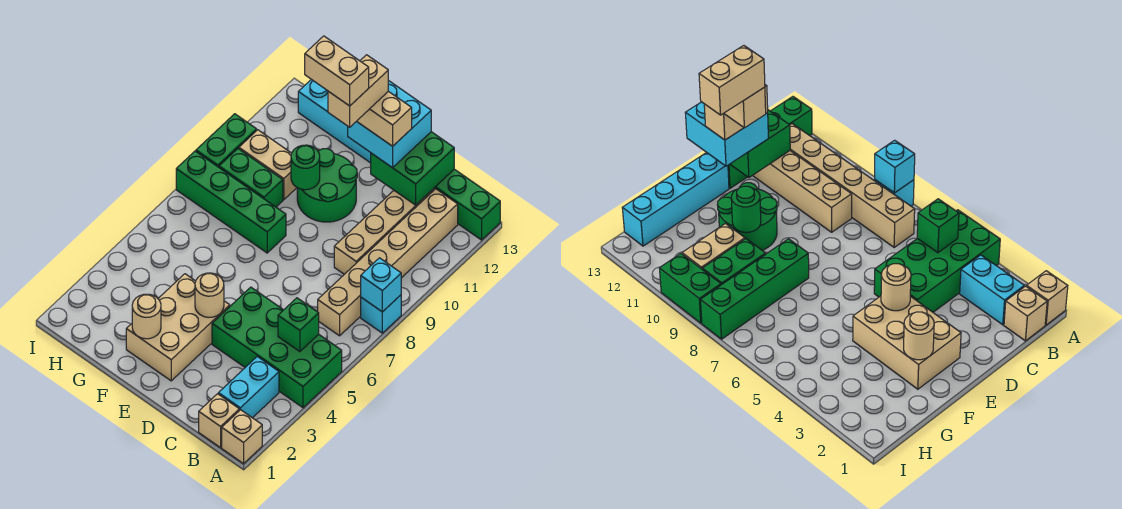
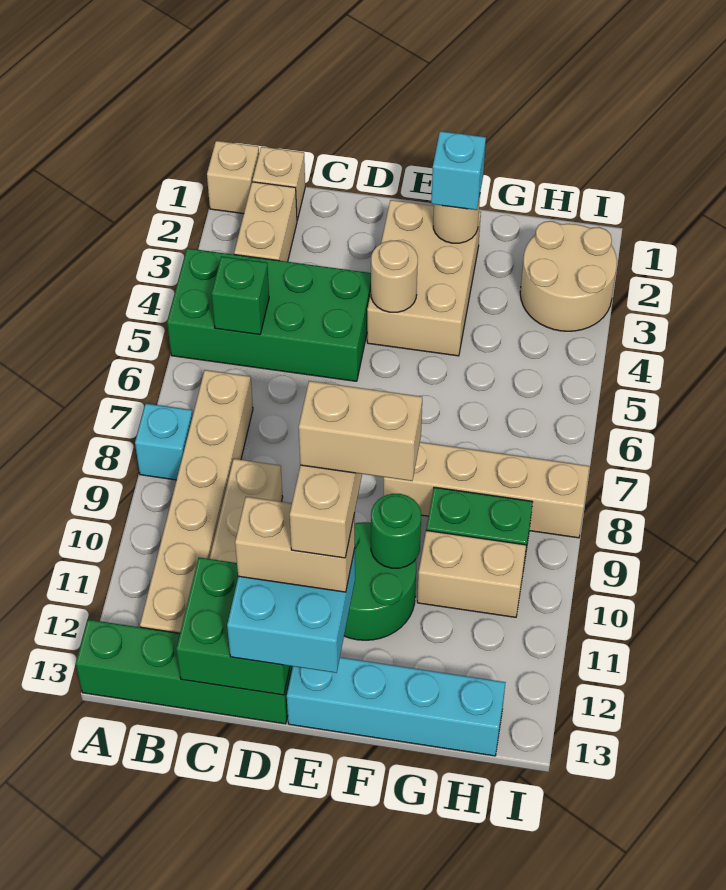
cyan brick A8 level 2 -> cyan brick F2 level 3
cyan brick B2:B3 level 1 -> tan brick B2:B3 level 1
green brick F8:I8 level 1 -> tan brick F8:I8 level 1
none -> tan round brick H2:I3 level 1
green brick I9:I10 level 1 -> none

